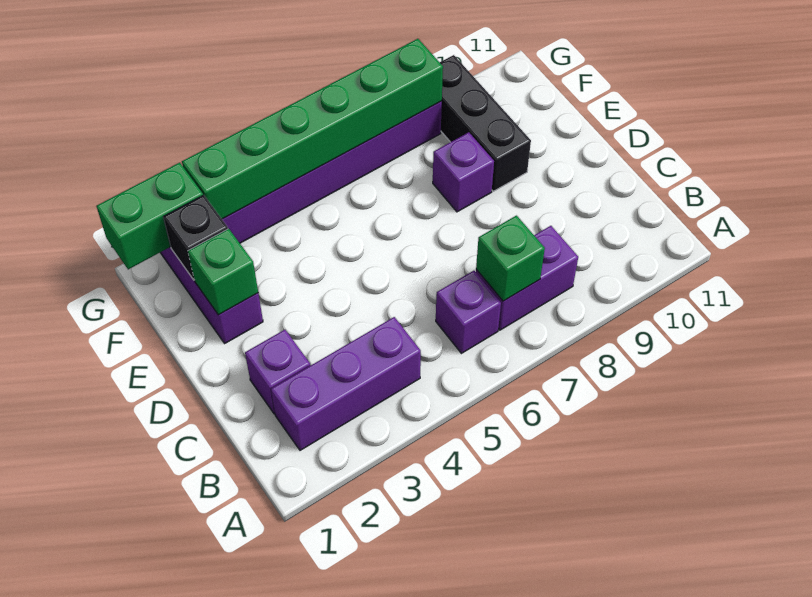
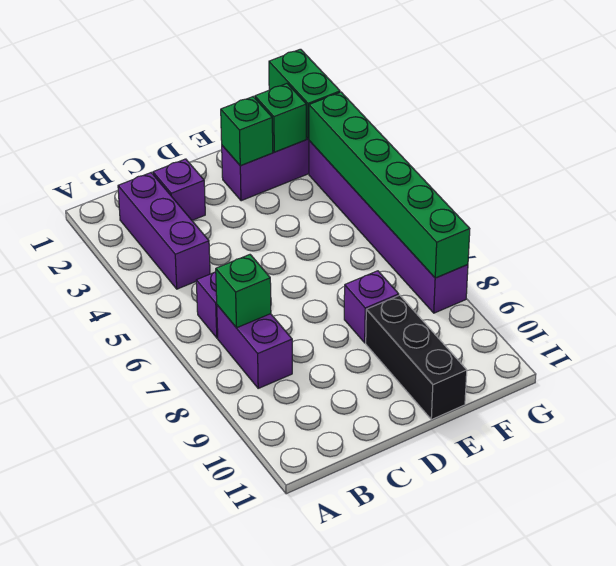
black brick E9:G9 level 1 -> black brick E9:E11 level 1
black brick F2 level 2 -> green brick F2 level 2

